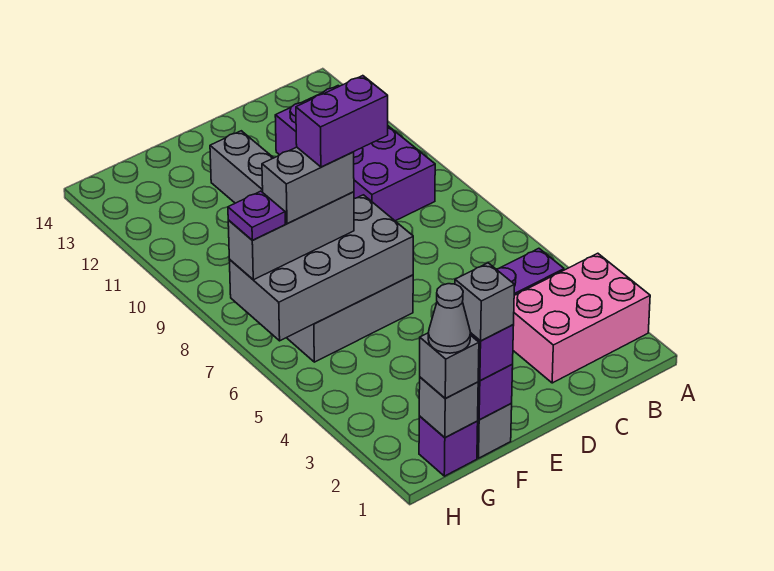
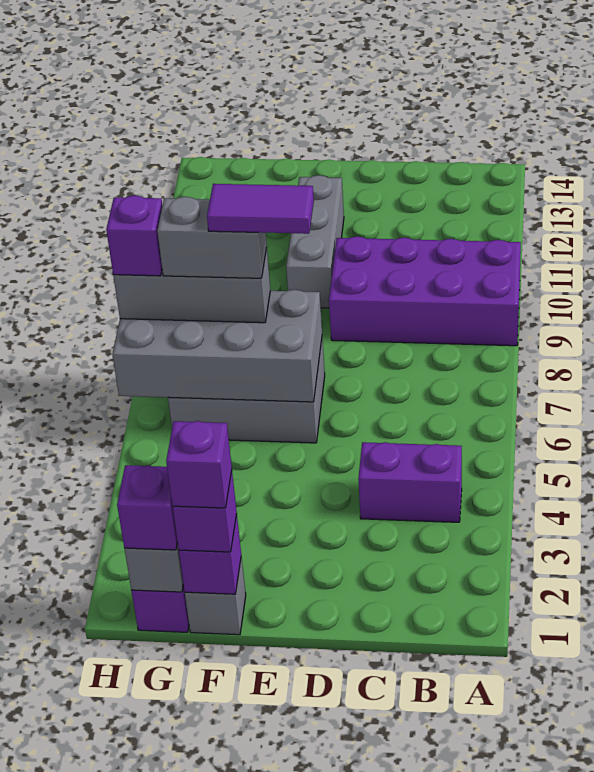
pink brick A2:C3 level 1 -> none
purple brick B9:C12 level 1 -> purple brick A9:D10 level 1
purple brick E7:F7 level 5 -> purple tile E7:F7 level 5
grey brick F1 level 4 -> purple brick F1 level 4
grey brick G1 level 3 -> purple brick G1 level 3
grey cone G1 level 4 -> none
purple plate H7 level 4 -> purple brick H7 level 4

